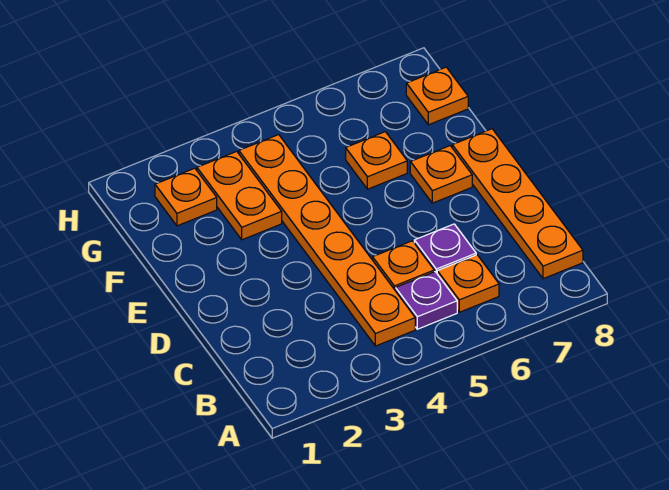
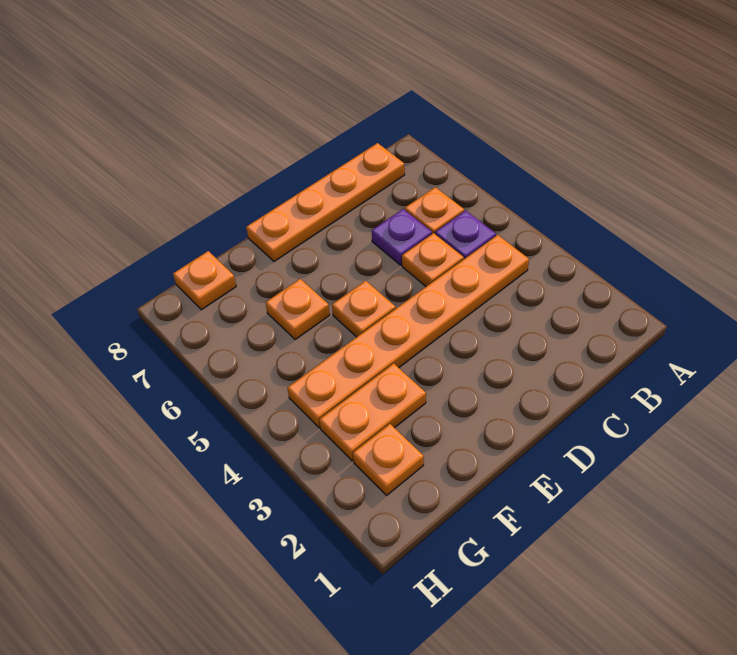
orange plate E7 level 1 -> orange plate E5 level 1

